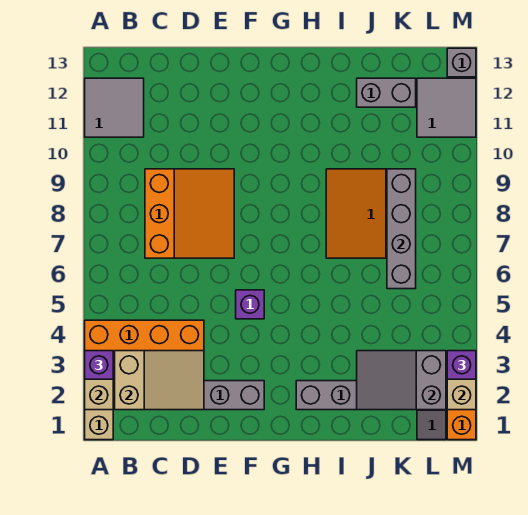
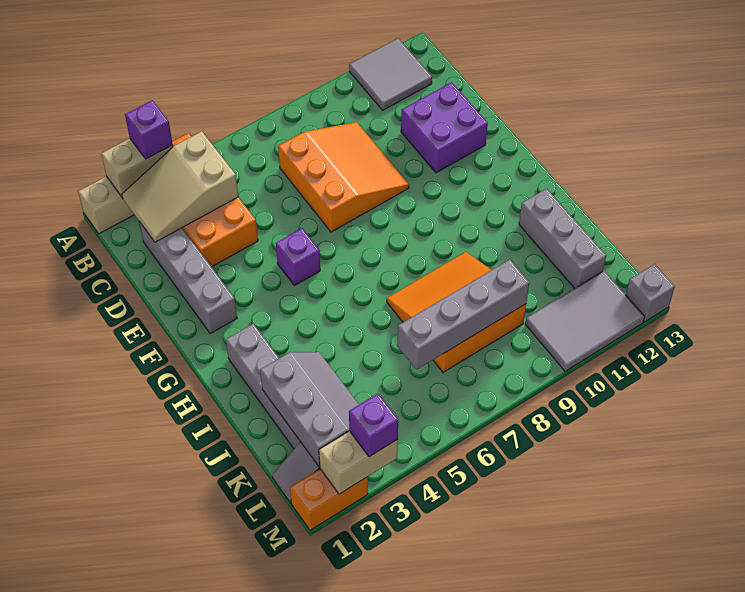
tan slope B2:D3 level 2 top B -> tan slope B2:C4 level 2 top 4
orange slope C7:E9 level 1 top C -> orange slope C7:E9 level 1 top 7
none -> purple brick D11:E12 level 1
grey slope J2:L3 level 2 top L -> grey slope J2:L3 level 2 top 2
grey brick J12:K12 level 1 -> grey brick I12:K12 level 1
grey tile L11:M12 level 1 -> grey tile L10:M12 level 1

